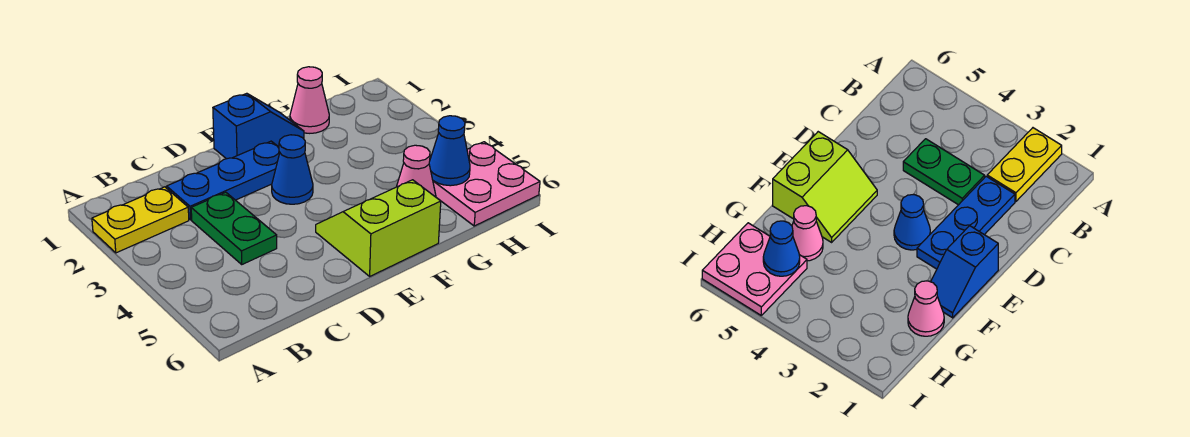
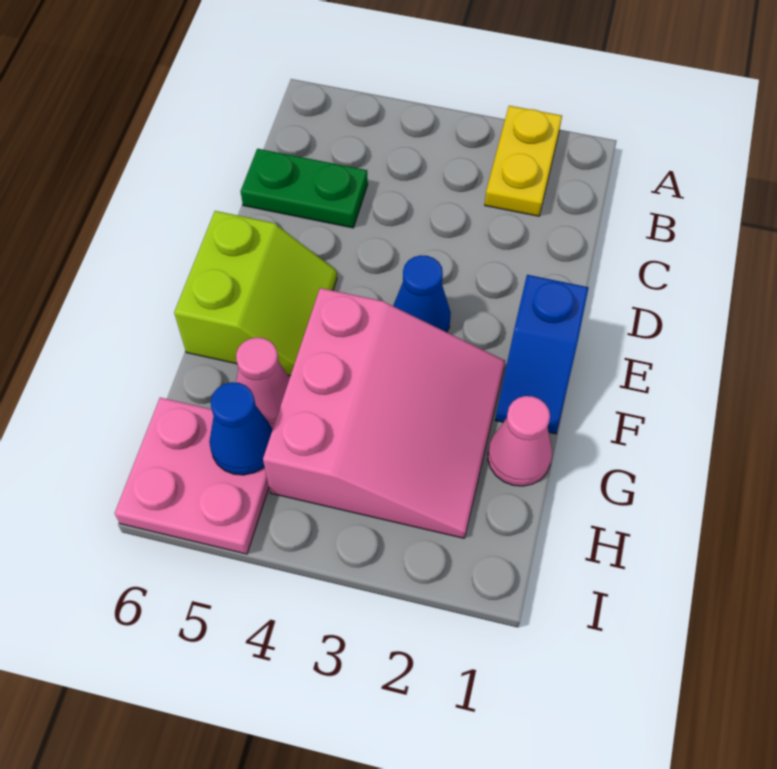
blue plate C2:E2 level 1 -> none
green plate C3:C4 level 1 -> green plate C5:C6 level 1
none -> pink slope F2:H4 level 1 top 4

